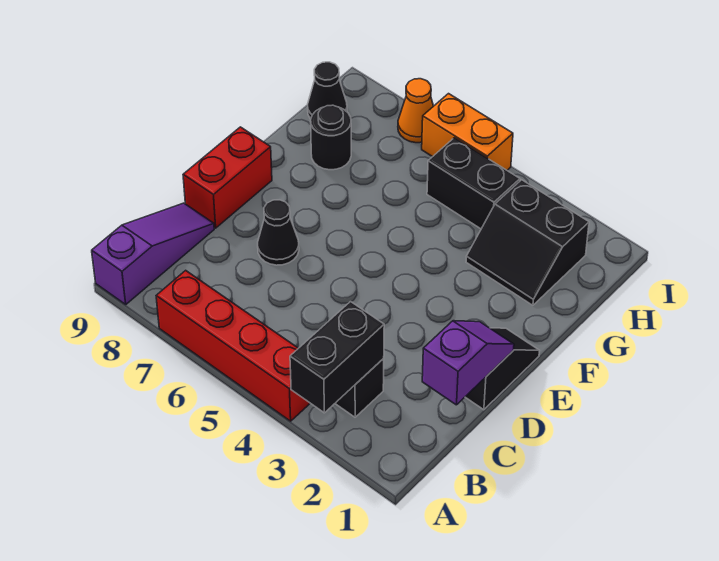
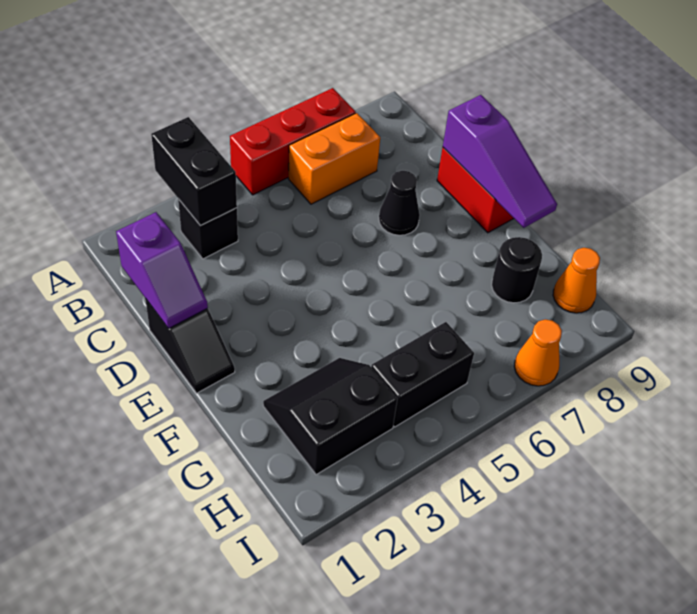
red brick A4:A7 level 1 -> red brick A5:A7 level 1
purple slope A9:C9 level 1 top A -> purple slope D9:F9 level 2 top D
black cone H9 level 1 -> orange cone H9 level 1
orange brick I5:I6 level 1 -> orange brick B6:B7 level 1

